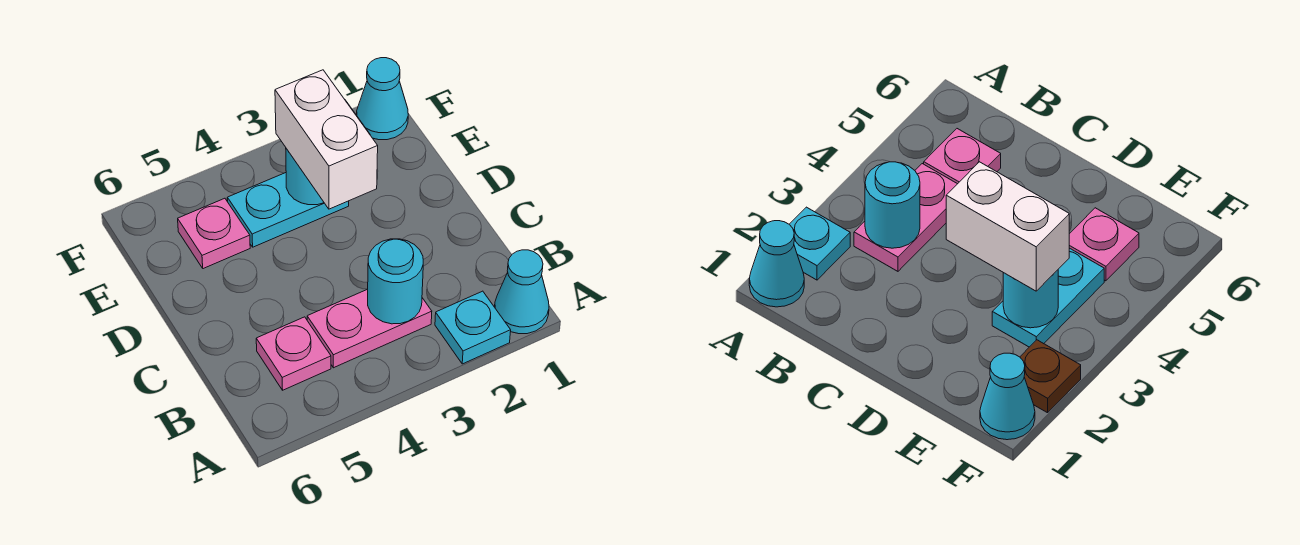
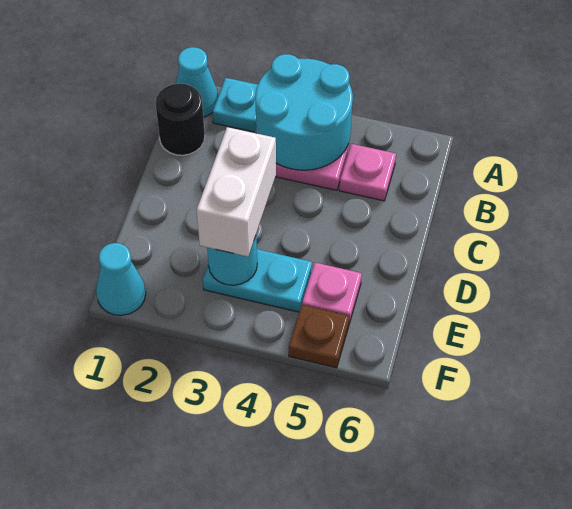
none -> black round brick B1 level 1
cyan round brick B3 level 2 -> cyan round brick A3:B4 level 2
brown plate F2 level 1 -> brown plate F5 level 1

